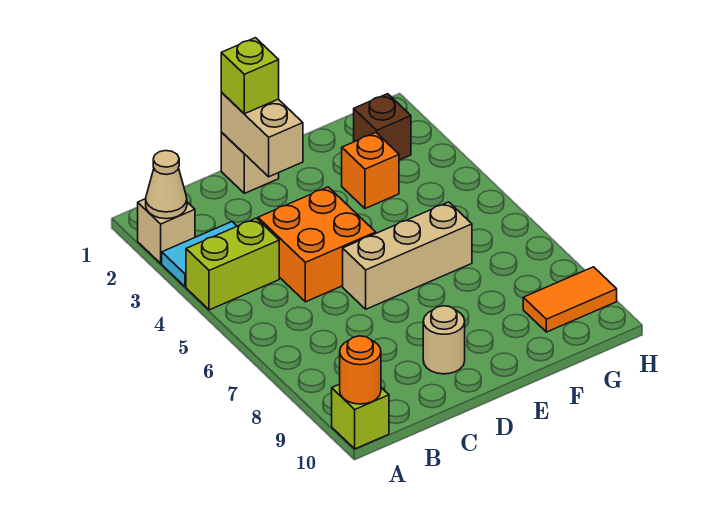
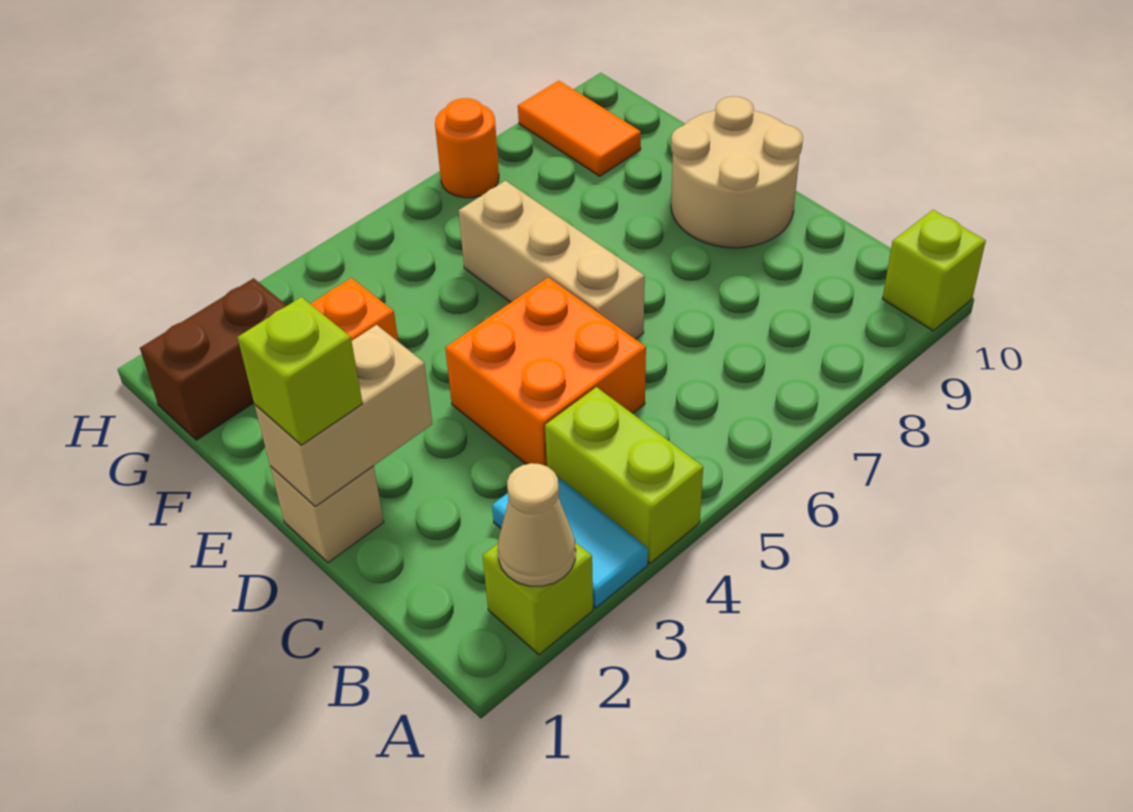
tan brick A2 level 1 -> lime brick A2 level 1
orange round brick A10 level 2 -> orange round brick H7 level 1
tan round brick D9 level 1 -> tan round brick D9:E10 level 1
brown brick G2 level 1 -> brown brick G1:G2 level 1

